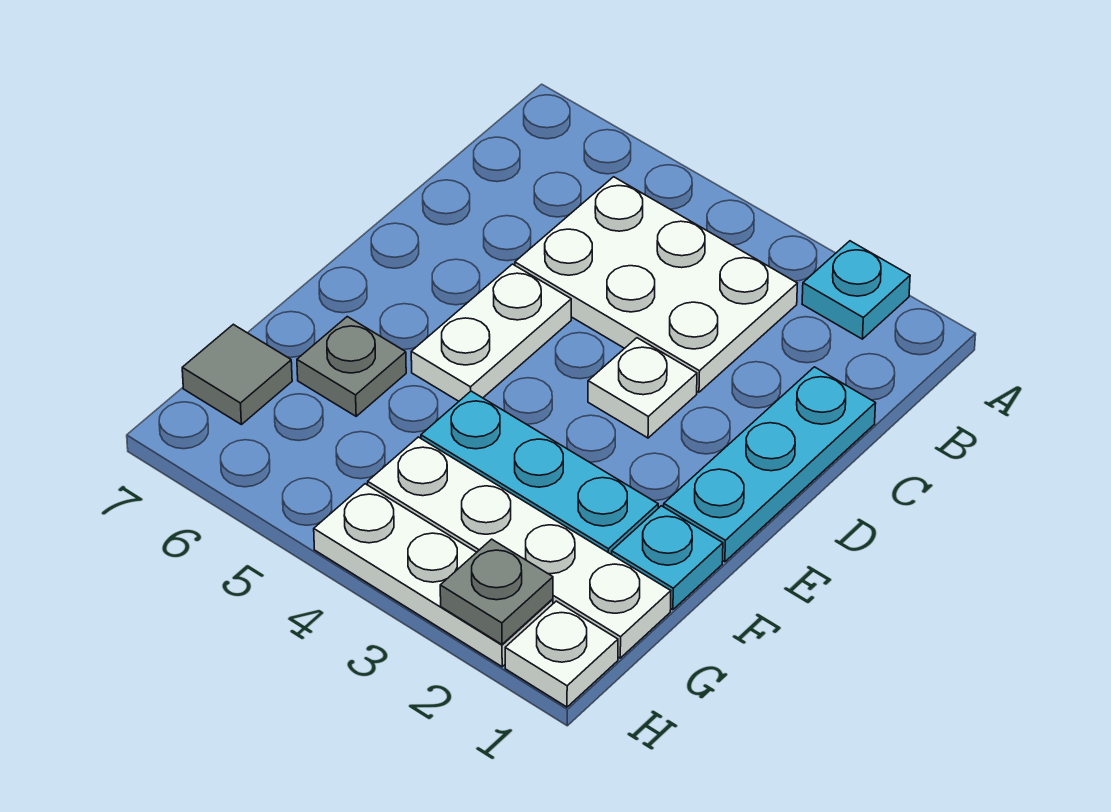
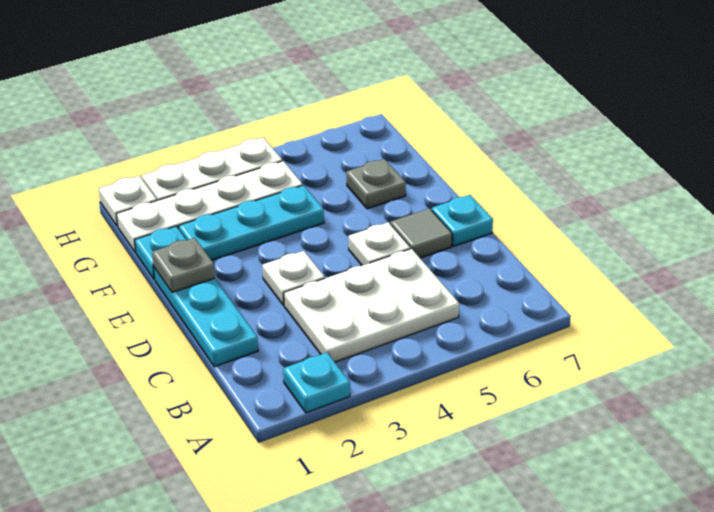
white plate D5:E5 level 1 -> white plate D5 level 1
none -> cyan plate D7 level 1
grey tile G7 level 1 -> grey tile D6 level 1
grey plate H2 level 2 -> grey plate E1 level 2

